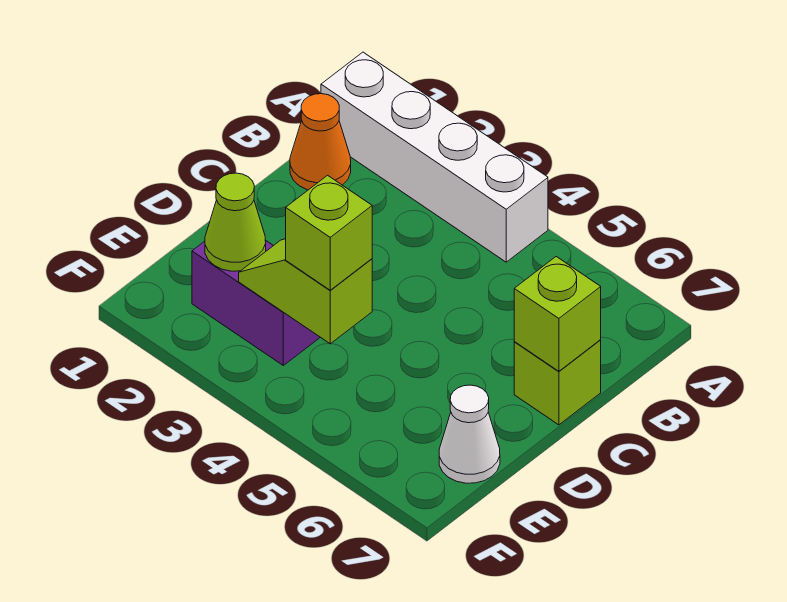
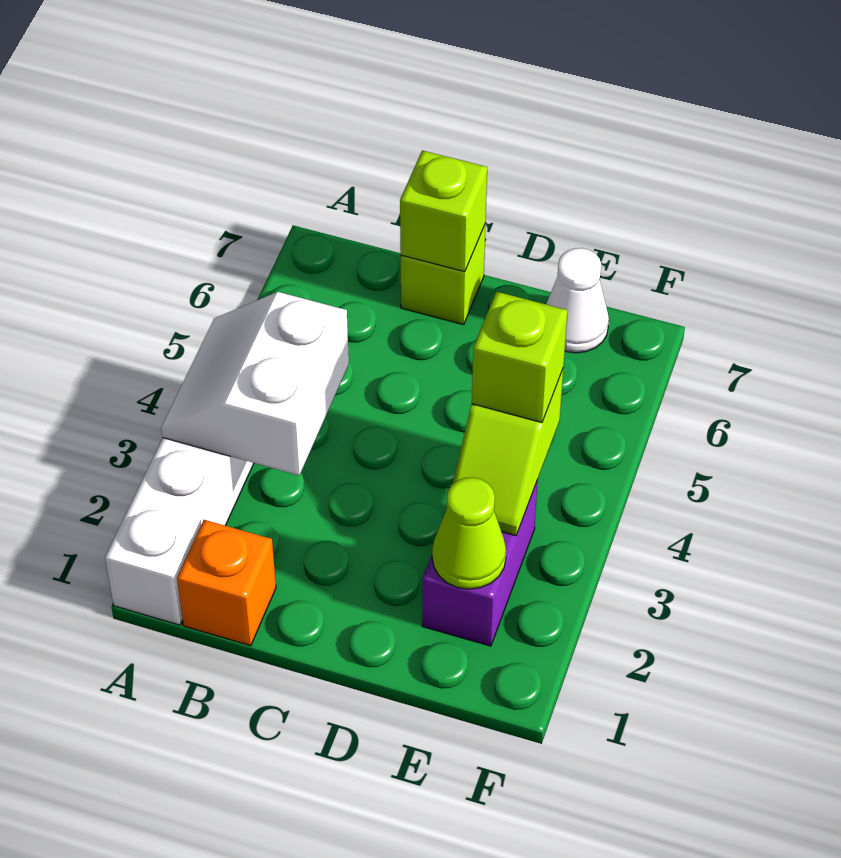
none -> white slope A3:B4 level 2 top B
orange cone B1 level 1 -> orange brick B1 level 1

